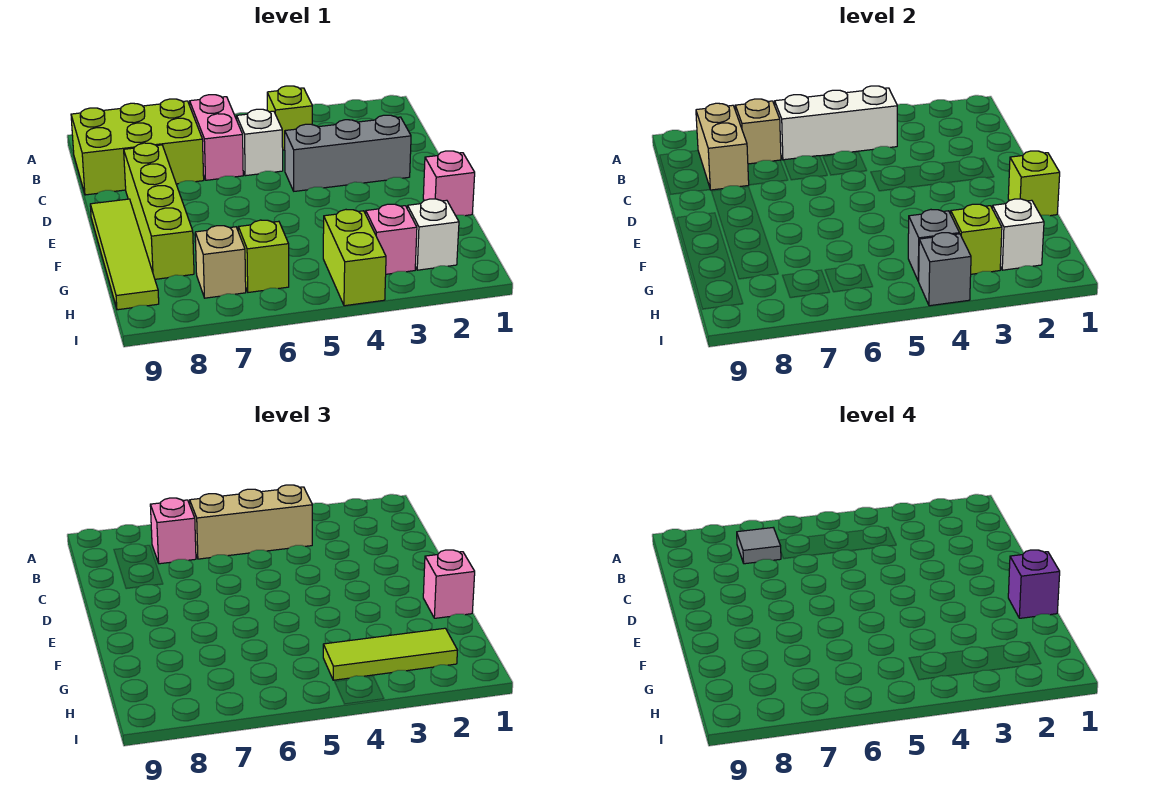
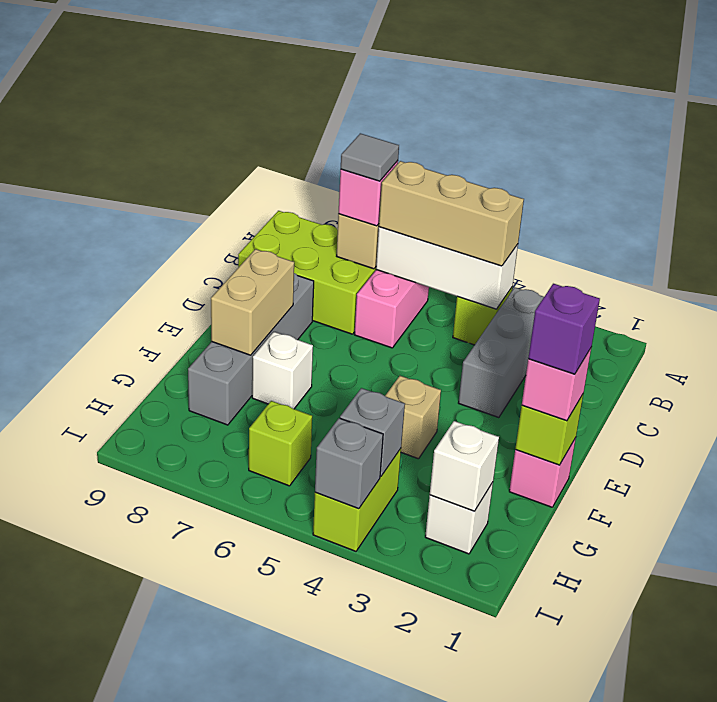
tan brick B8:C8 level 2 -> tan brick E8:F8 level 2
white brick C5 level 1 -> white brick F7 level 1
grey brick D2:D4 level 1 -> grey brick B3:D3 level 1
lime brick D8:G8 level 1 -> grey brick D8:G8 level 1
lime tile E9:H9 level 1 -> none
lime tile H2:H4 level 3 -> none
pink brick H3 level 1 -> none
lime brick H3 level 2 -> none
tan brick H7 level 1 -> tan brick F4 level 1

